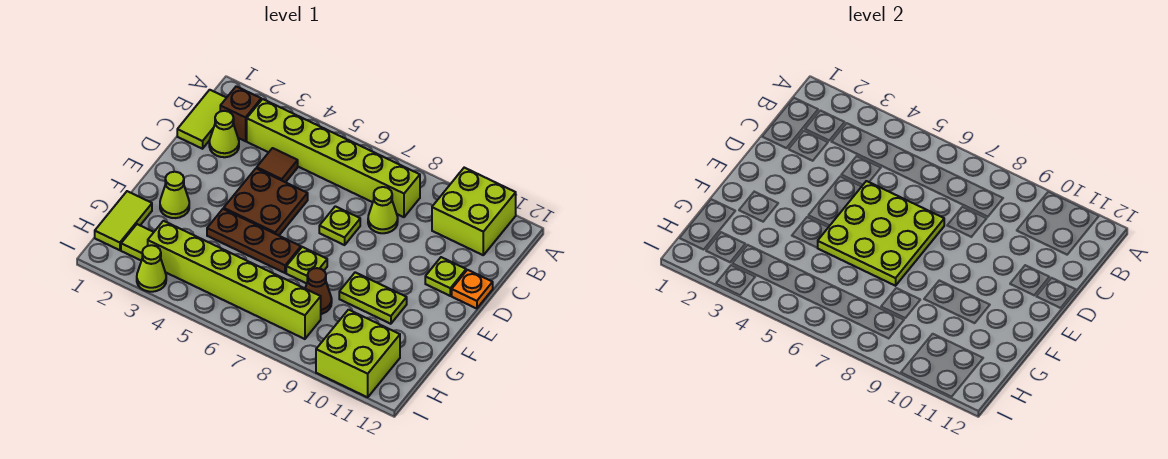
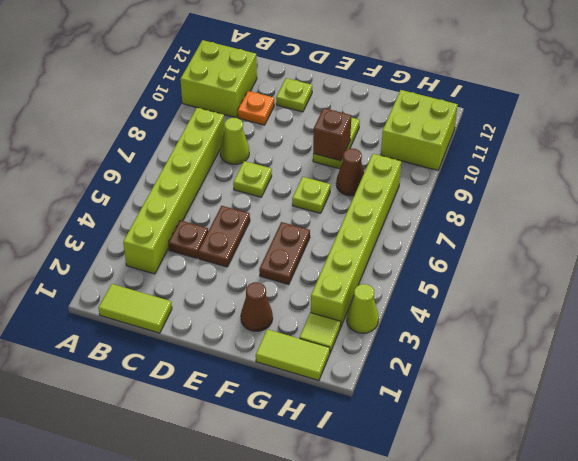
brown brick B2 level 1 -> brown brick F9 level 2
lime cone C2 level 1 -> none
brown tile C4 level 1 -> brown plate C4 level 1
brown plate D4:E5 level 1 -> brown plate D4:D5 level 1
lime plate D5:F7 level 2 -> none
orange plate D12 level 1 -> orange plate C10 level 1
lime cone F2 level 1 -> brown cone F2 level 1
brown plate F4:F6 level 1 -> brown plate F4:F5 level 1

